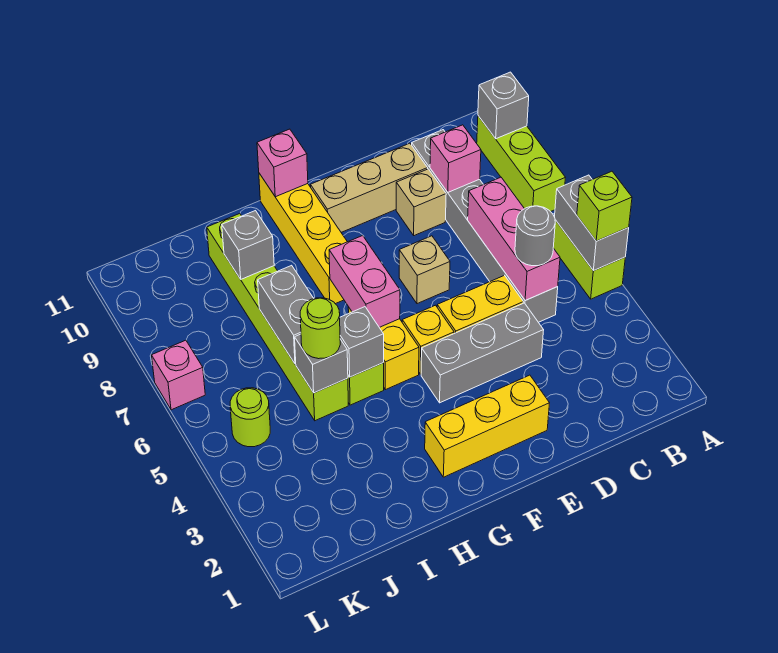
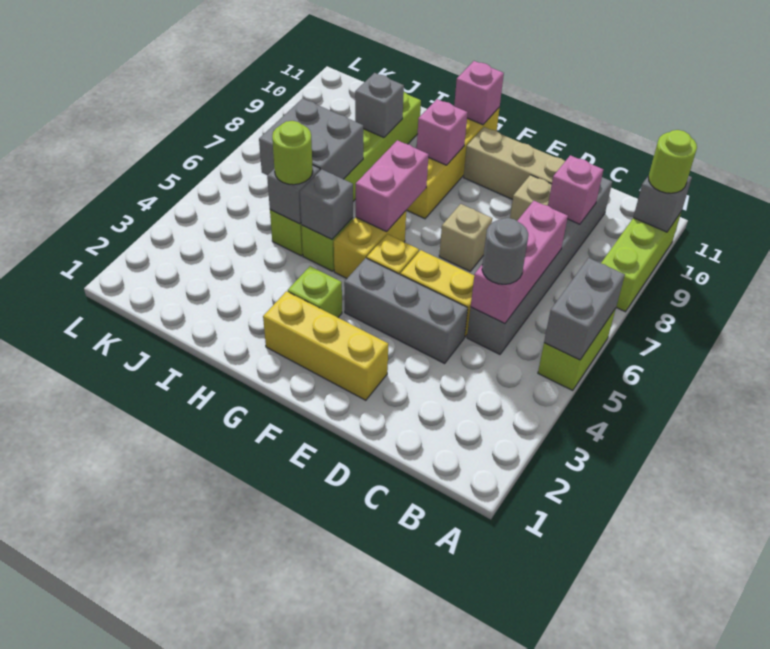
lime brick A5 level 3 -> lime brick G3 level 1
grey brick I6:I7 level 2 -> grey brick I6:J7 level 2
lime round brick K5 level 1 -> lime round brick A10 level 3
pink brick L7 level 1 -> pink brick G9 level 2

